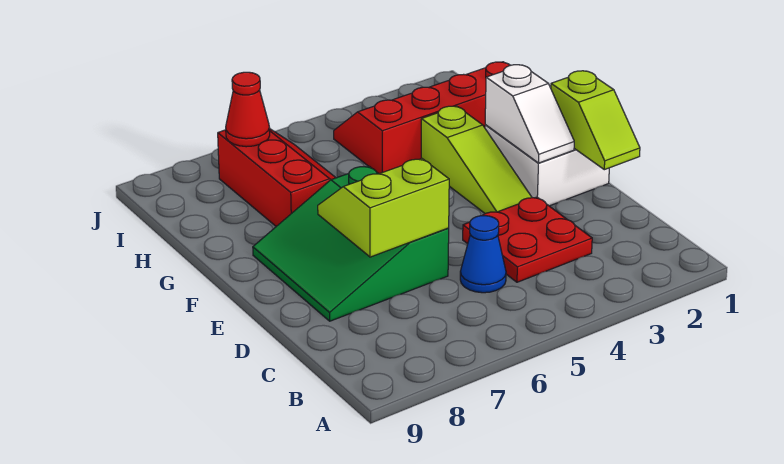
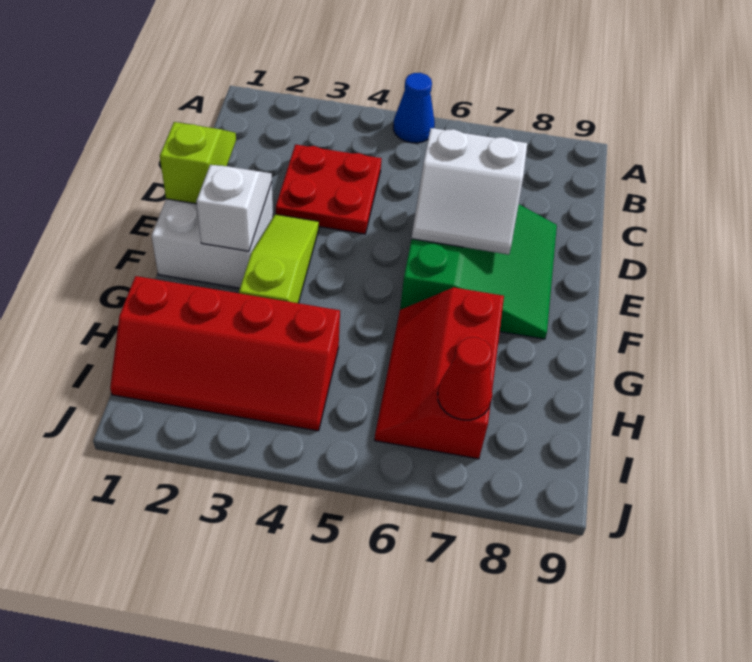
blue cone C5 level 1 -> blue cone A5 level 1
lime slope D6:E7 level 2 top D -> white slope D6:E7 level 2 top D

